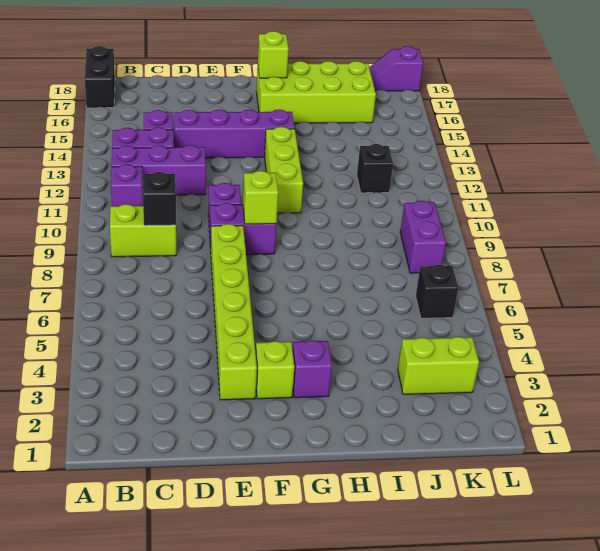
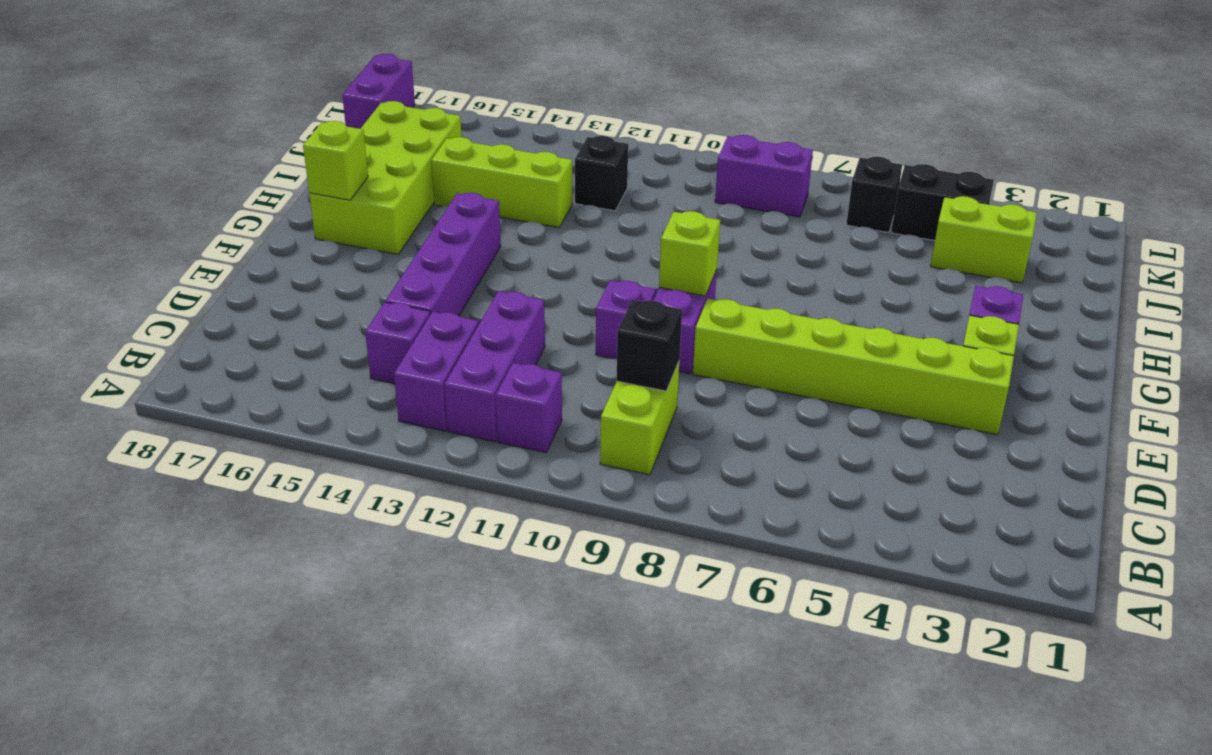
black brick A17:A18 level 1 -> black brick K4:K5 level 1
lime brick G11:G13 level 1 -> lime brick I13:I15 level 1
lime brick J3:K3 level 1 -> lime brick J3:J4 level 1
purple slope K18:L18 level 1 top L -> purple brick K18:L18 level 1

